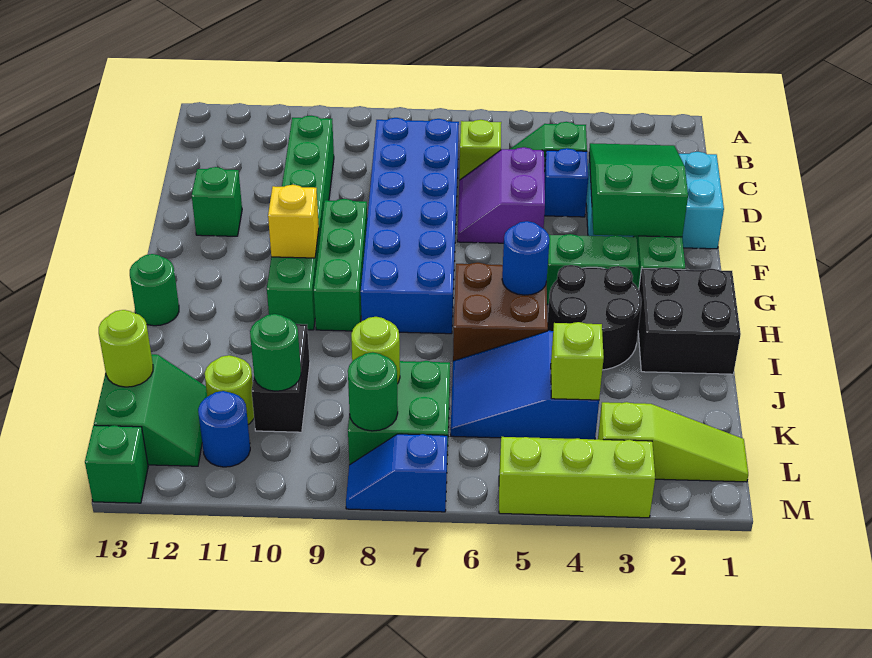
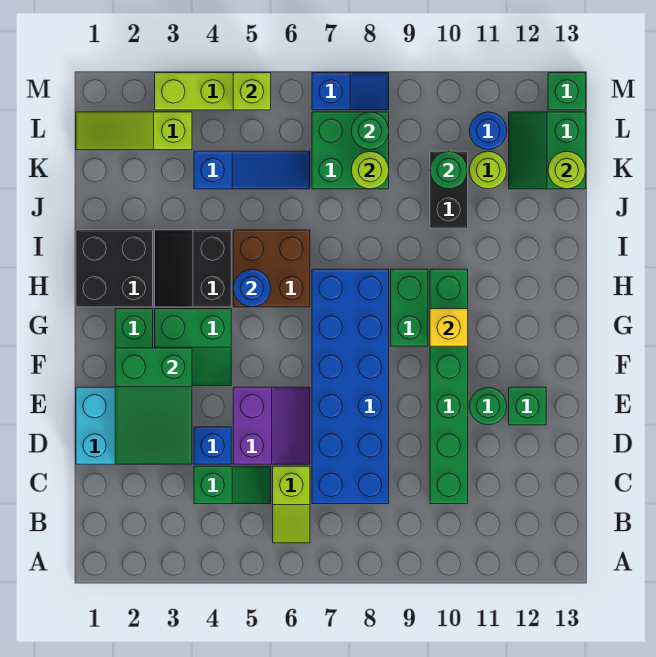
green brick F9:H9 level 1 -> green brick G9:H9 level 1
black round brick H3:I4 level 1 -> black slope H3:I4 level 1 top 4
green round brick H13 level 1 -> green round brick E11 level 1
blue slope J4:K6 level 1 top 4 -> blue slope K4:K6 level 1 top 4
lime brick K4 level 2 -> lime brick M5 level 2

